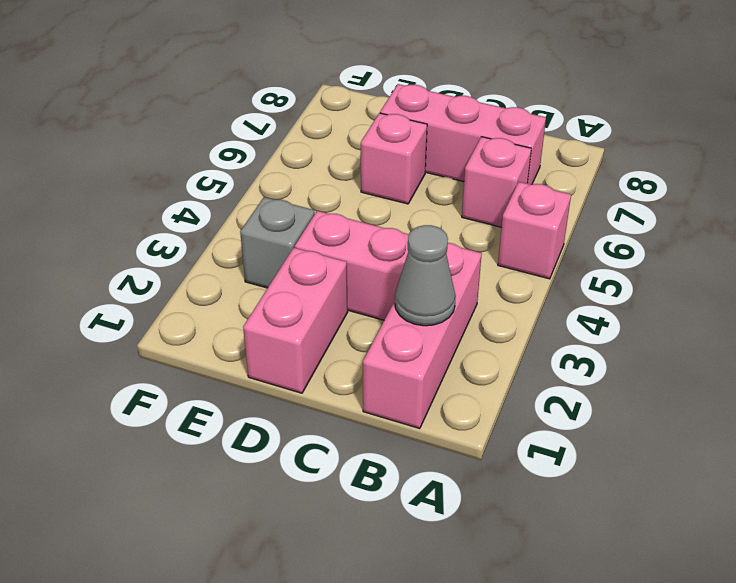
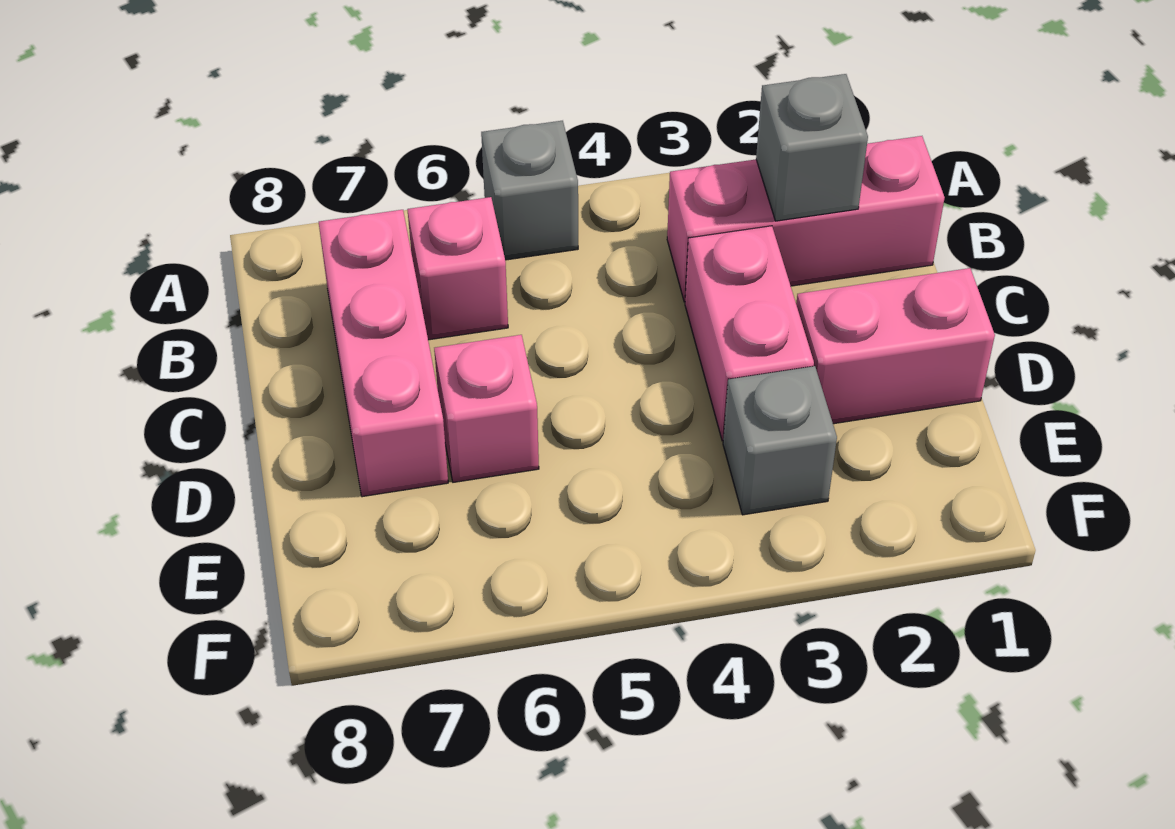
pink brick A5 level 1 -> grey brick A5 level 1
grey cone B2 level 2 -> grey brick B2 level 2

